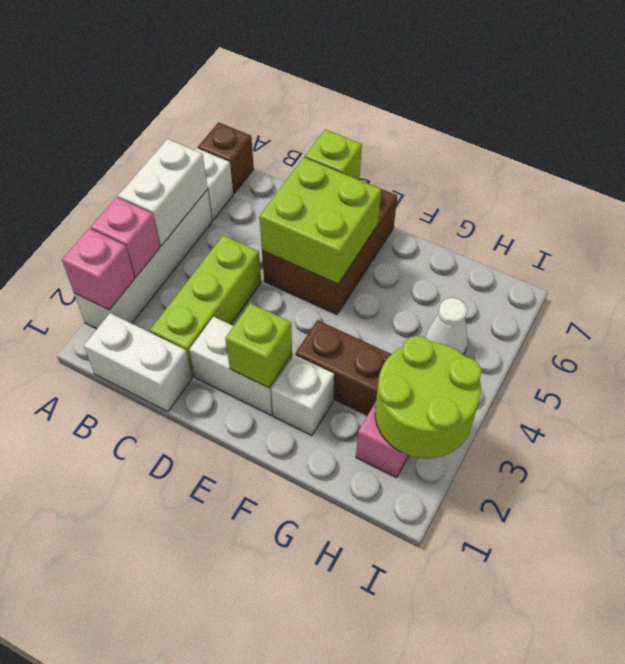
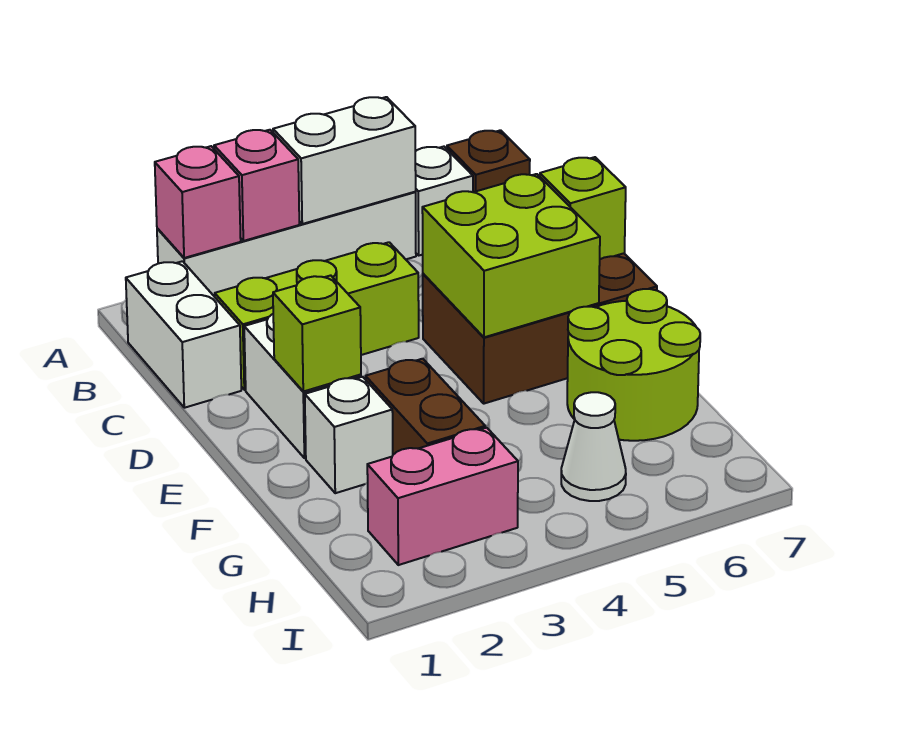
lime round brick H2:I3 level 2 -> lime round brick F6:G7 level 1

